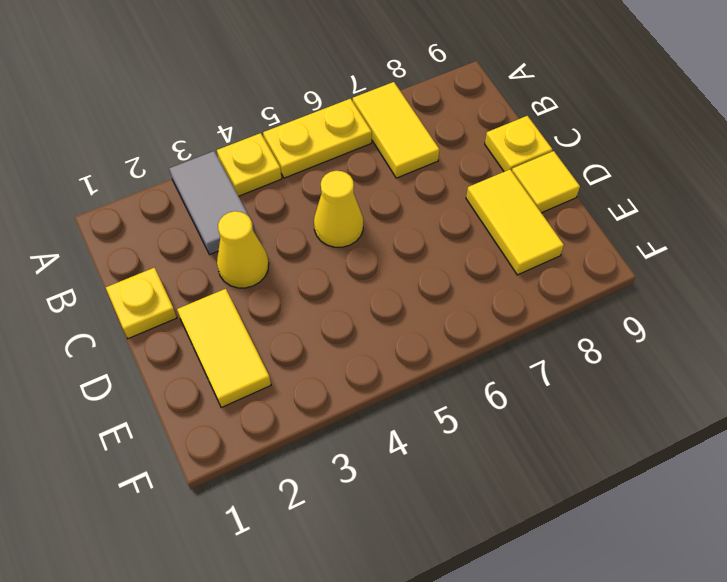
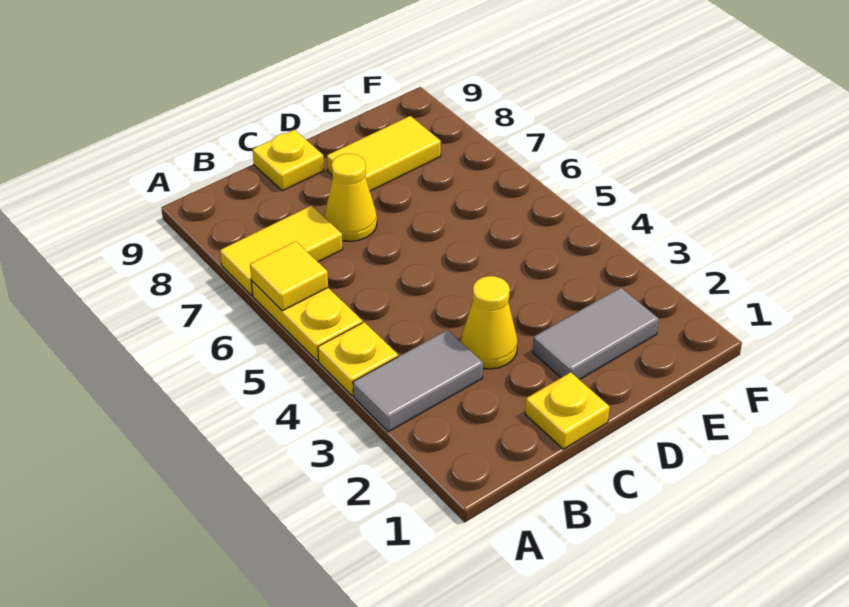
yellow cone C5 level 1 -> yellow cone C7 level 1
yellow tile D2:E2 level 1 -> grey tile D2:E2 level 1
yellow tile D9 level 1 -> yellow tile A6 level 2

